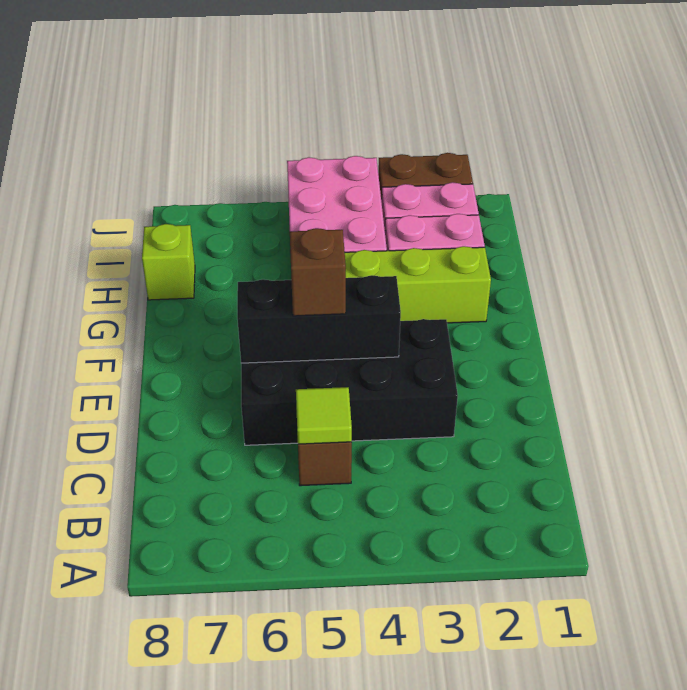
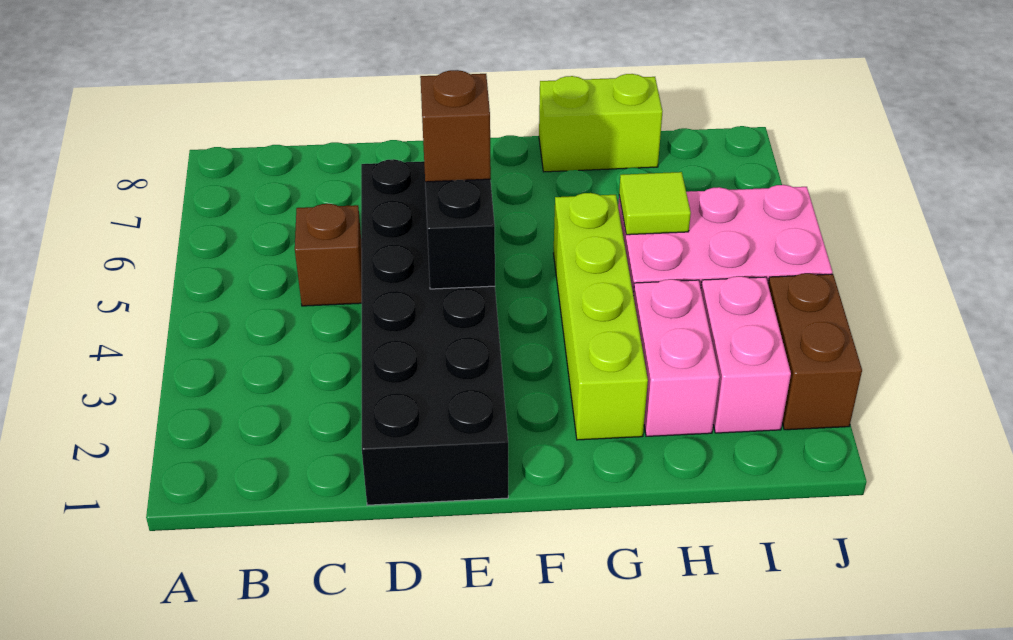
lime tile C5 level 2 -> lime tile H5 level 2
black brick D3:E6 level 1 -> black brick D1:E6 level 1
lime brick H8 level 1 -> lime brick G8:H8 level 1

